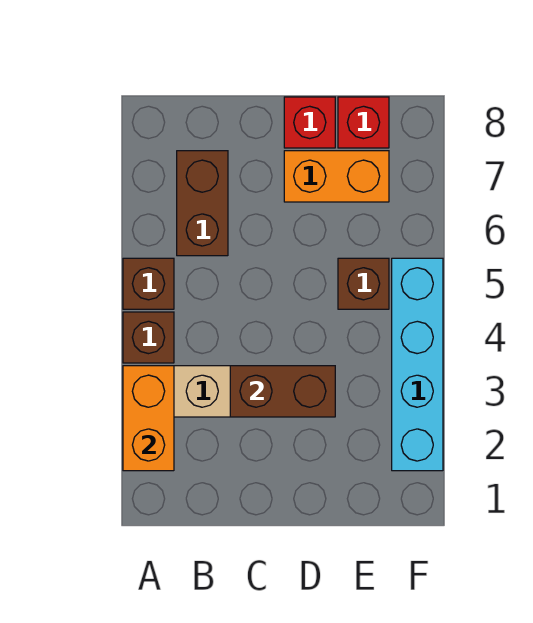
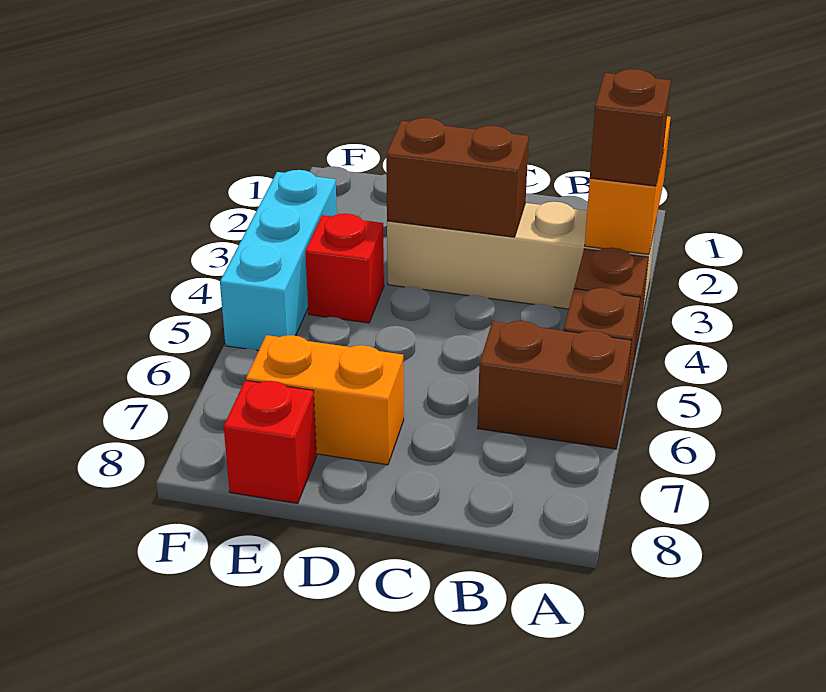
brown brick B6:B7 level 1 -> brown brick A6:B6 level 1
red brick D8 level 1 -> red brick E4 level 1
brown brick E5 level 1 -> brown brick A3 level 3
cyan brick F2:F5 level 1 -> cyan brick F3:F5 level 1

